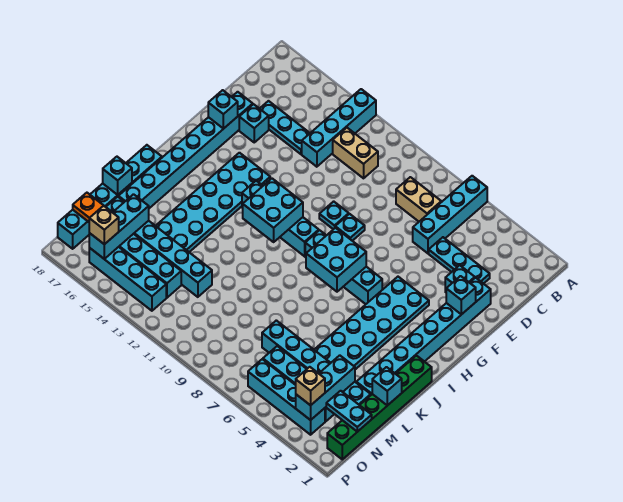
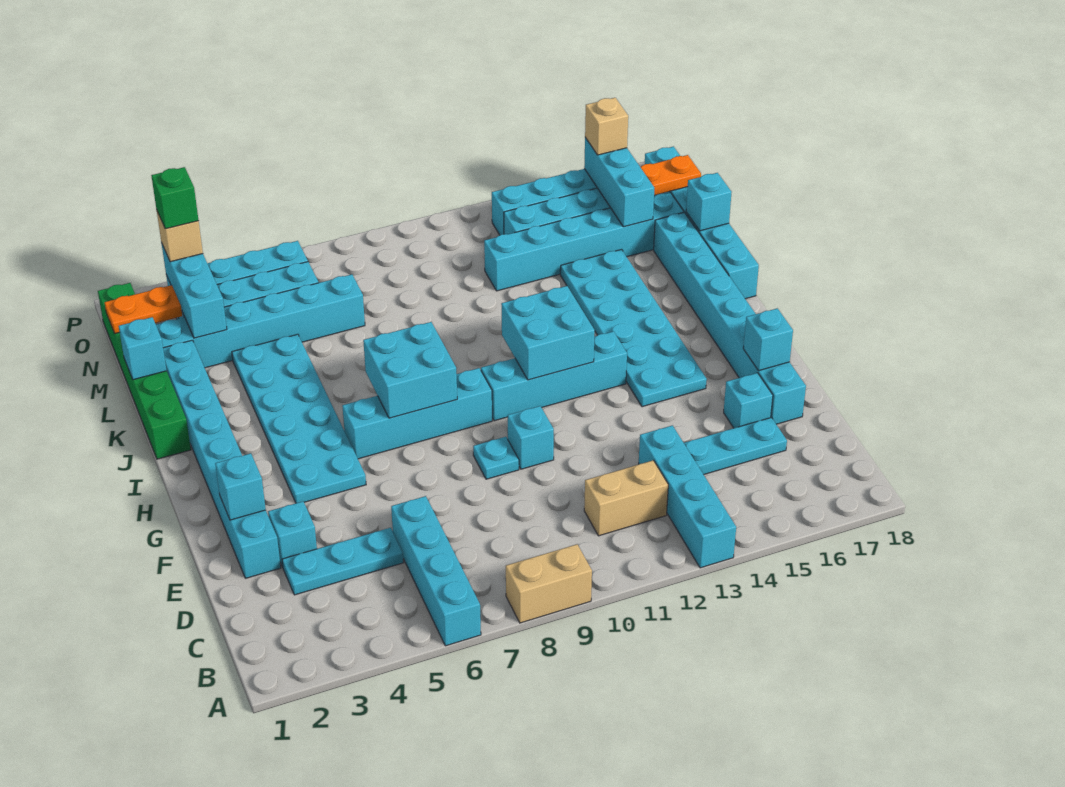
tan brick C7:C8 level 1 -> tan brick A8:A9 level 1
cyan plate F10 level 1 -> cyan brick F10 level 1
cyan plate N1:N2 level 2 -> orange plate N1:N2 level 2
none -> green brick O3 level 4

